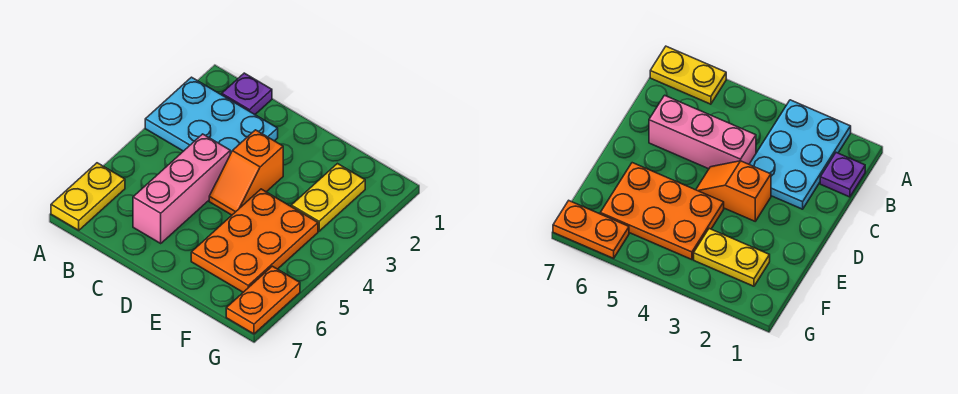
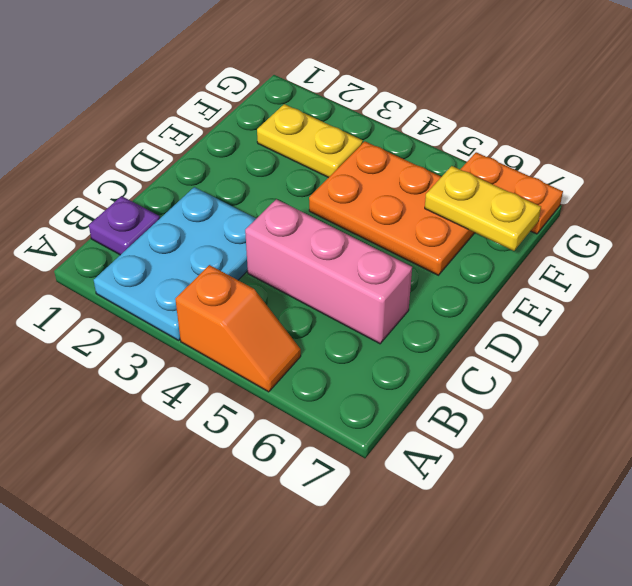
yellow plate A6:A7 level 1 -> yellow plate F6:F7 level 2
orange slope D3:D4 level 1 top 3 -> orange slope A4:A5 level 1 top 4

